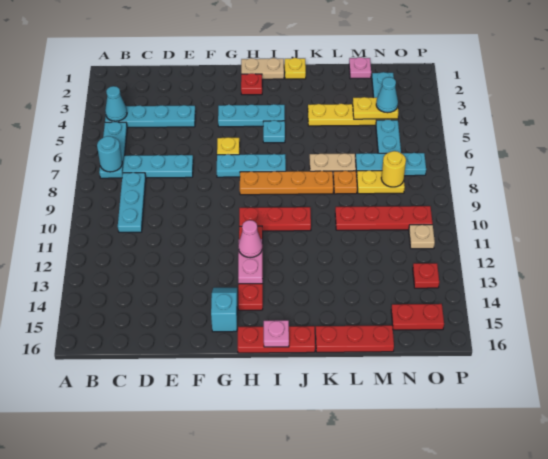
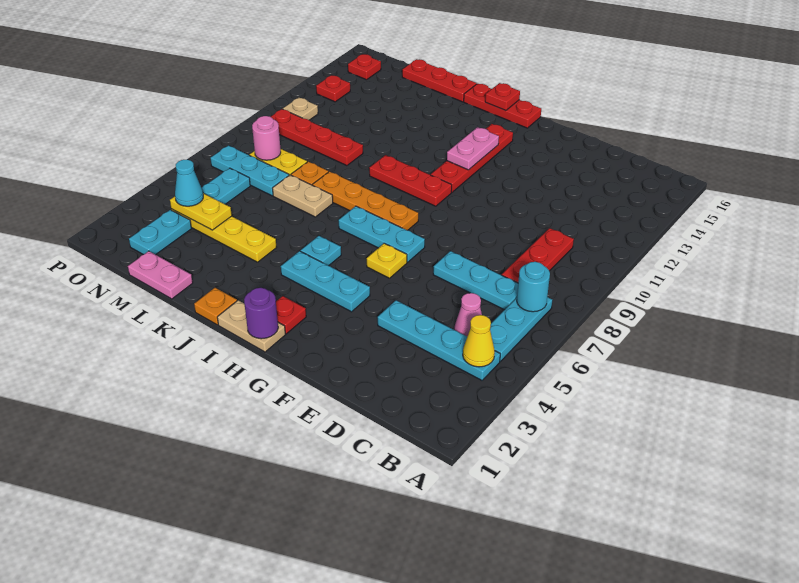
cyan cone B4 level 2 -> yellow cone B4 level 2
cyan plate C8:C10 level 1 -> red plate C8:C10 level 1
cyan slope G14:G15 level 1 top 15 -> none
none -> purple round brick H1 level 2
pink cone H12 level 3 -> pink cone C5 level 1
pink plate I16 level 2 -> red plate I16 level 2
yellow plate J1 level 1 -> orange plate J1 level 1
pink plate M1 level 1 -> pink plate L1:M1 level 1
yellow round brick N8 level 2 -> pink round brick N8 level 2
red plate N15:O15 level 1 -> red plate O15 level 1

